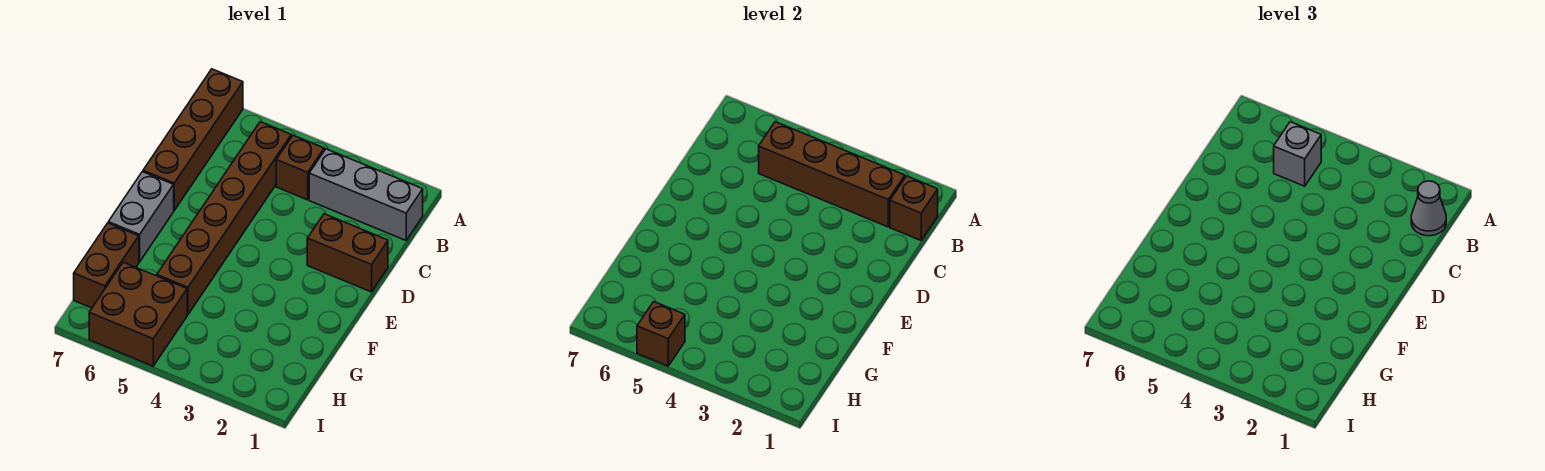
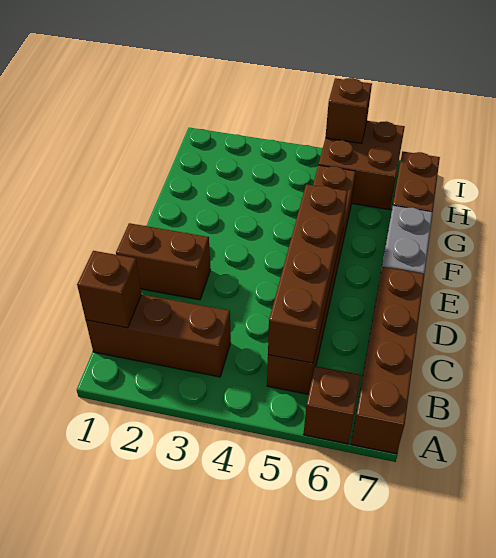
grey brick B1:B3 level 1 -> brown brick B1:B3 level 1
grey cone B1 level 3 -> none
brown brick B2:B5 level 2 -> brown brick B5:E5 level 2
brown brick B4 level 1 -> brown brick A6 level 1
grey brick B5 level 3 -> none

